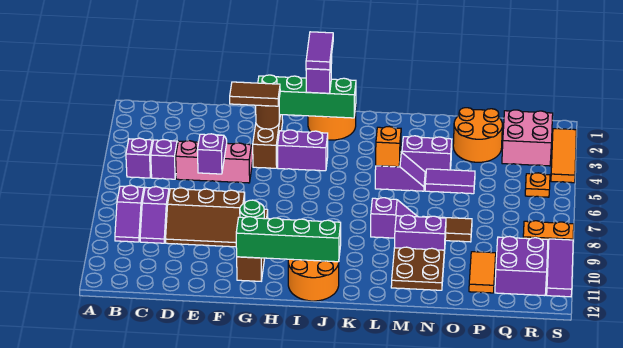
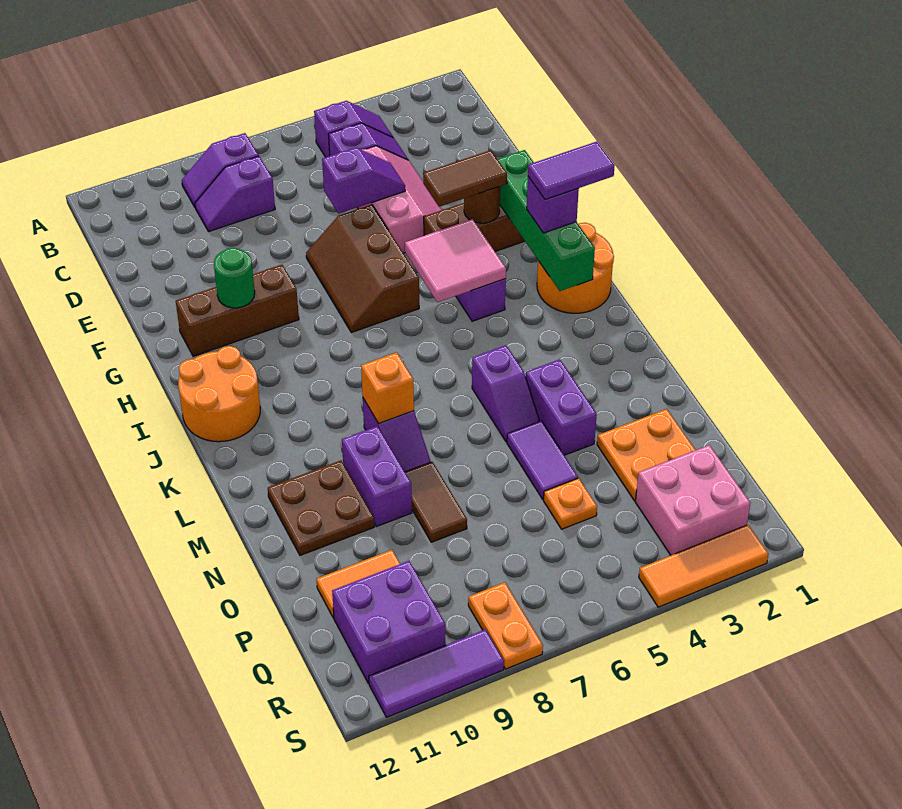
brown slope D8:F9 level 1 top 8 -> brown slope F6:H7 level 1 top 6
brown tile F3:G3 level 3 -> brown tile G3:G4 level 3
green brick G11:J11 level 2 -> none
none -> pink tile H4:I5 level 2
orange brick L5 level 2 -> orange brick L8 level 2
orange round brick O2:P3 level 1 -> orange plate O2:P3 level 1
orange plate R5 level 1 -> orange plate P5 level 1

